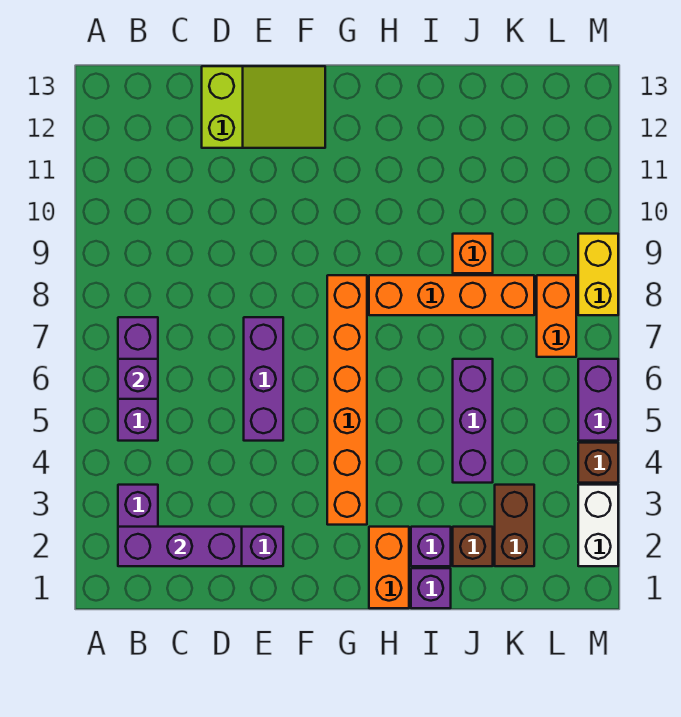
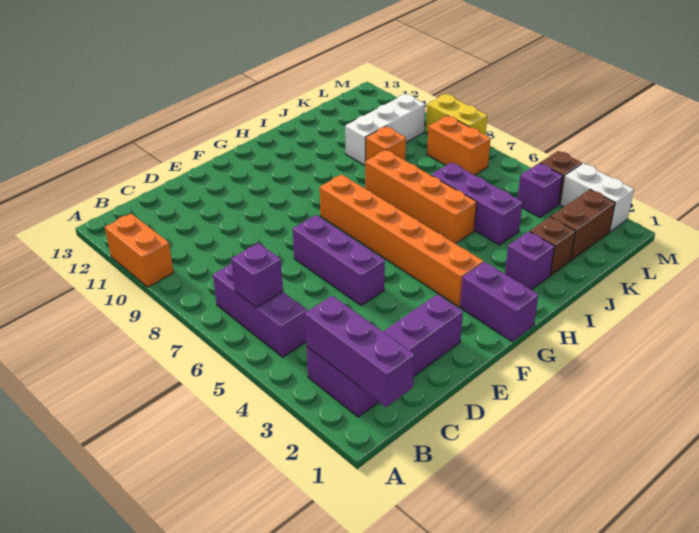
purple brick B2:D2 level 2 -> purple brick B1:B3 level 2
lime slope D12:F13 level 1 top D -> none
orange brick H1:H2 level 1 -> orange brick A10:A11 level 1
orange brick H8:K8 level 1 -> orange brick I5:I8 level 1
purple brick I1 level 1 -> purple brick L4 level 1
none -> white brick J10:L10 level 1
brown brick K2:K3 level 1 -> brown brick K2:L2 level 1
purple brick M5:M6 level 1 -> purple brick G1:G2 level 1

